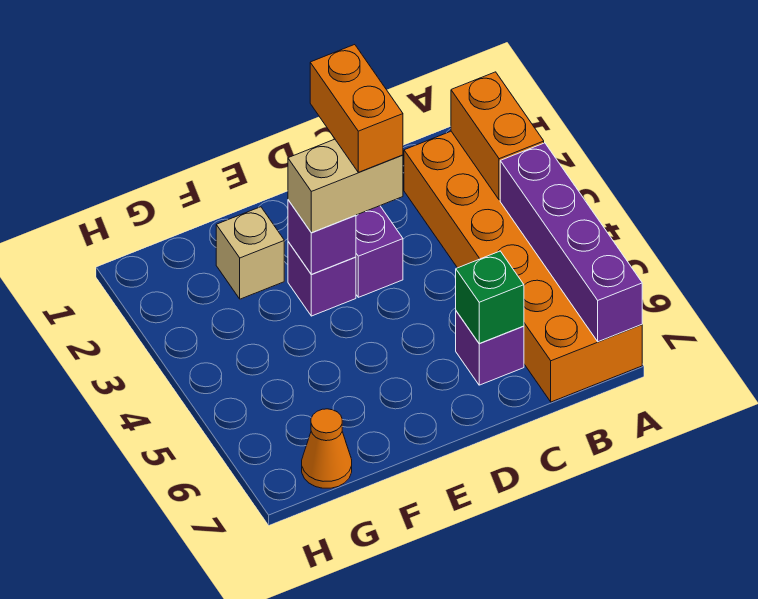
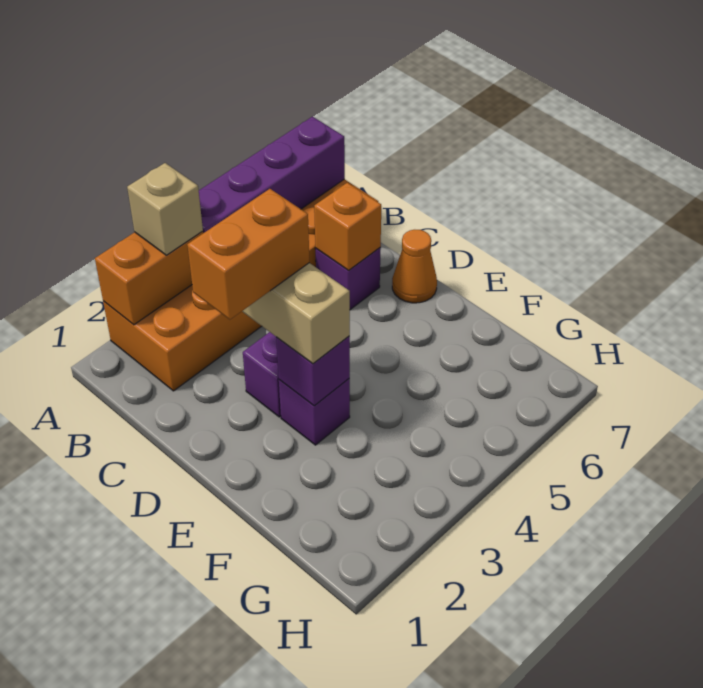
green brick C6 level 2 -> orange brick C6 level 2
tan brick F2 level 1 -> tan brick A3 level 3
orange cone G7 level 1 -> orange cone D7 level 1

